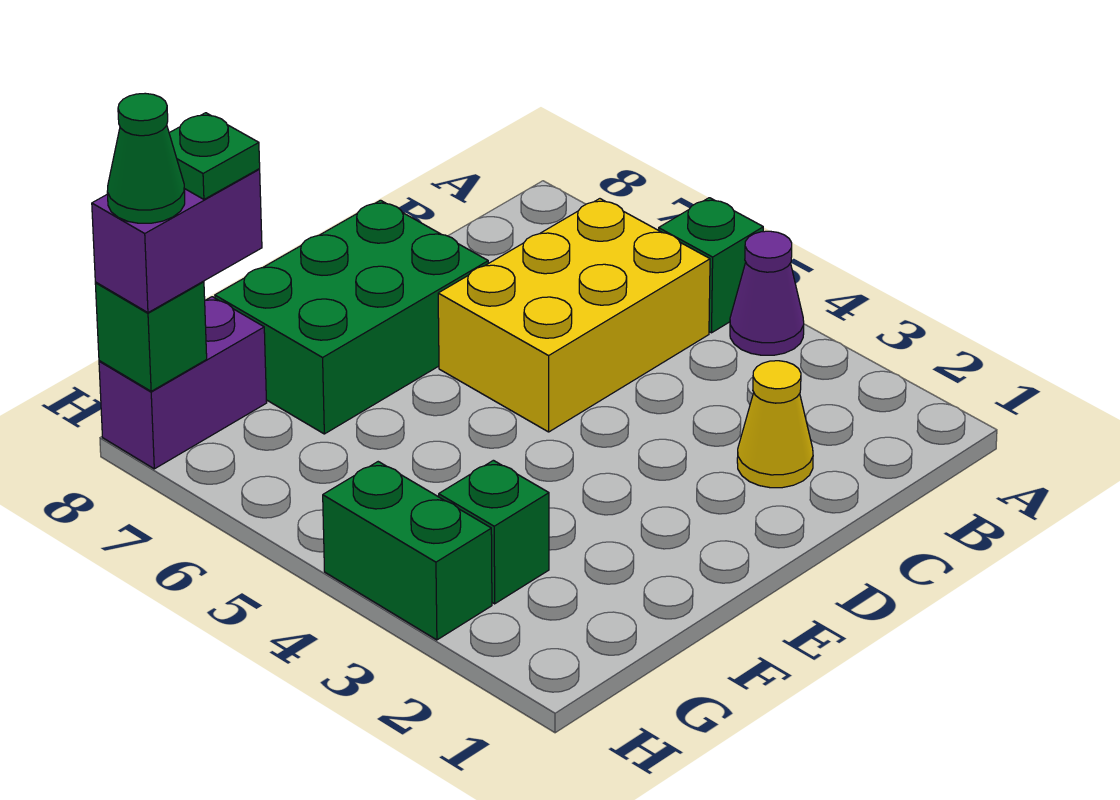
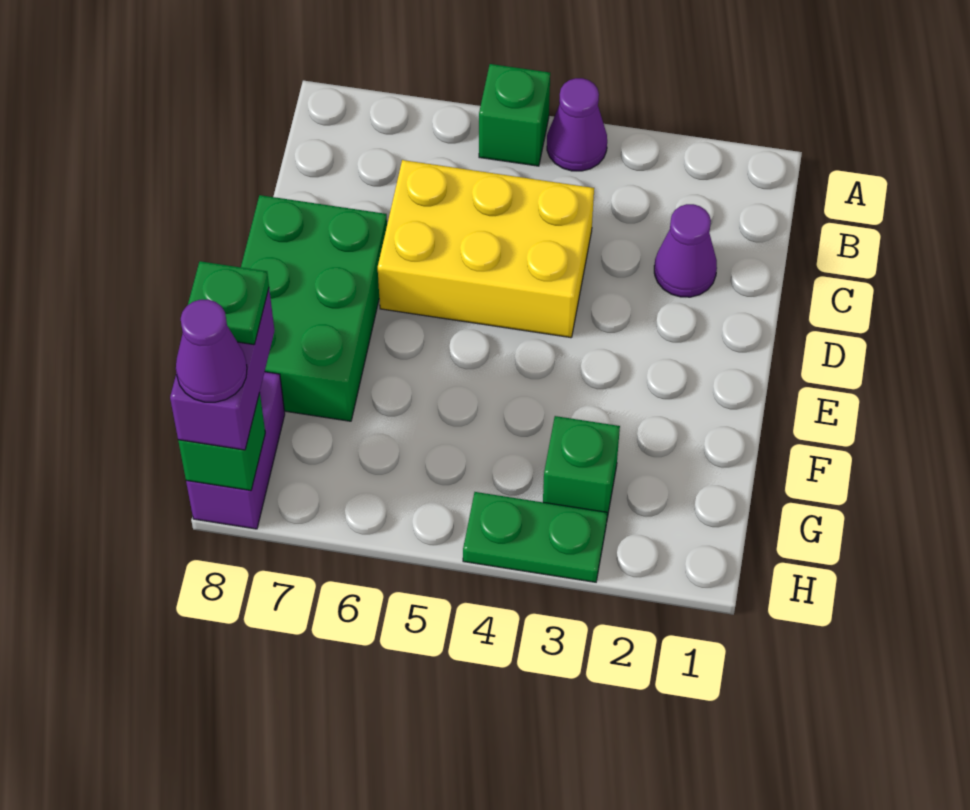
yellow brick B5:D6 level 1 -> yellow brick C4:D6 level 1
yellow cone C2 level 1 -> purple cone C2 level 1
green brick H3:H4 level 1 -> green plate H3:H4 level 1
green cone H8 level 4 -> purple cone H8 level 4

